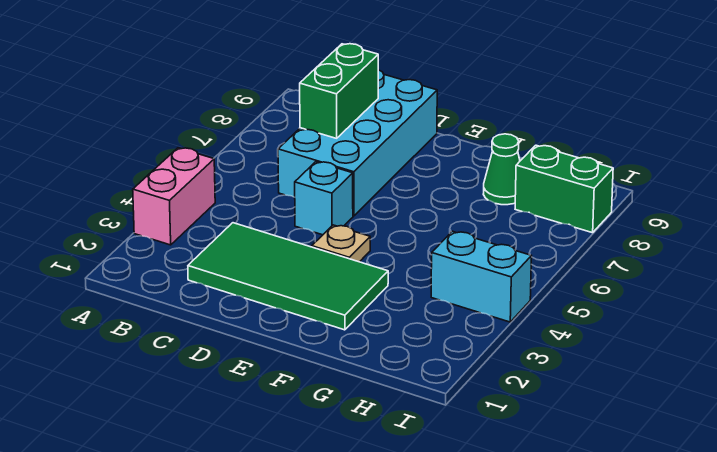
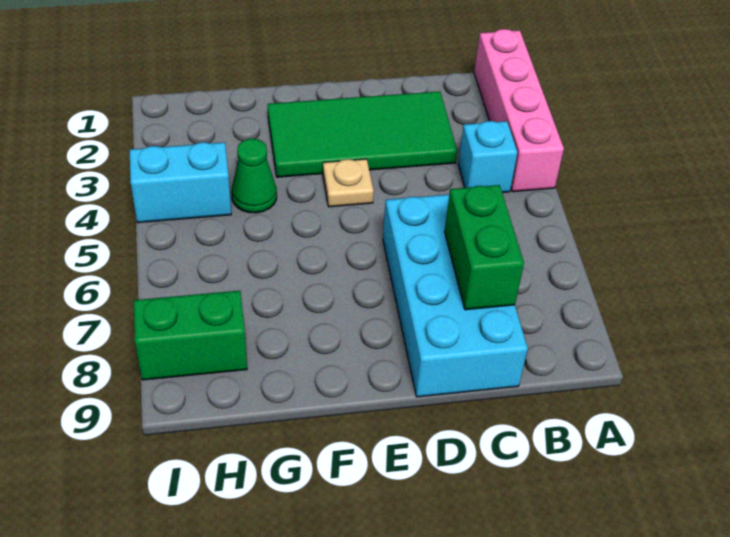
pink brick A3:A4 level 1 -> pink brick A1:A4 level 1
cyan brick D5 level 1 -> cyan brick B4 level 1
green cone G8 level 1 -> green cone G4 level 1

